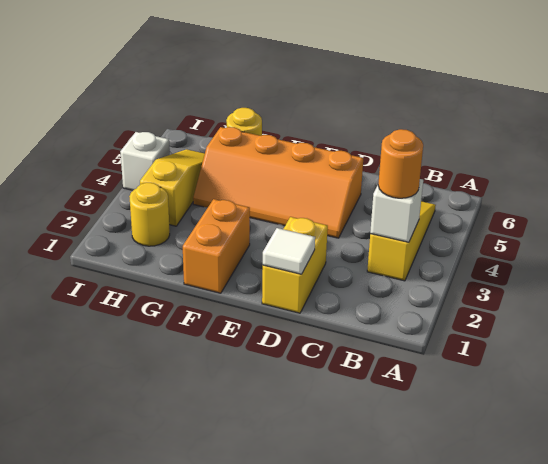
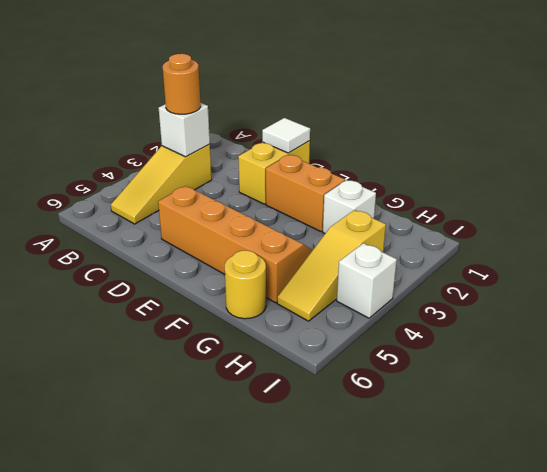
orange brick F1:F2 level 1 -> orange brick E2:F2 level 1
none -> white brick G2 level 1
yellow round brick H2 level 1 -> none

